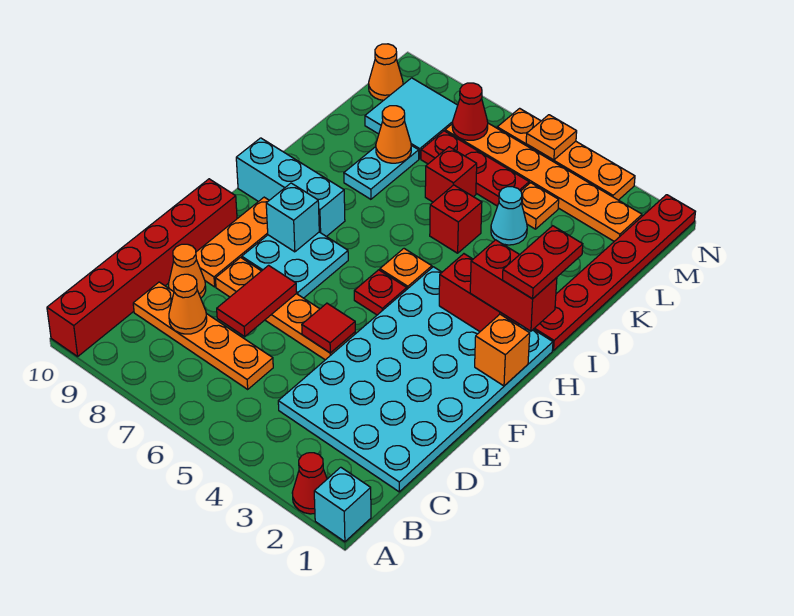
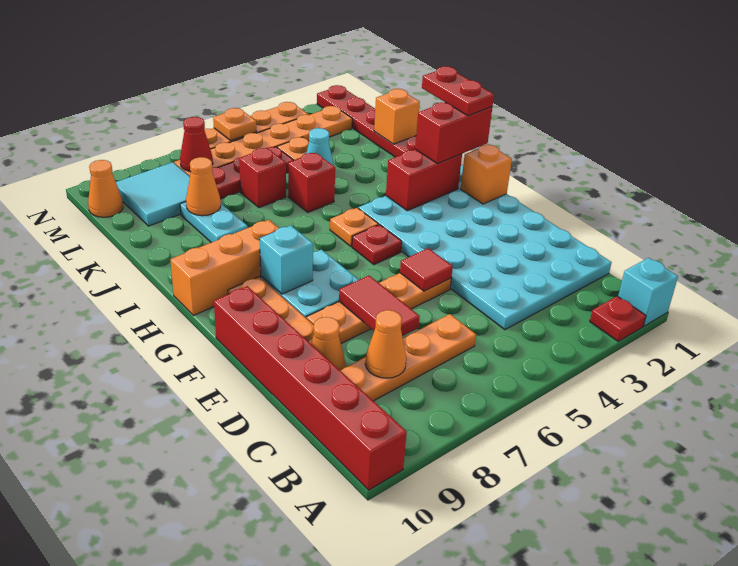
red cone A2 level 1 -> red plate A2 level 1
cyan brick H8:H10 level 1 -> orange brick H8:H10 level 1
none -> orange brick K1 level 2

